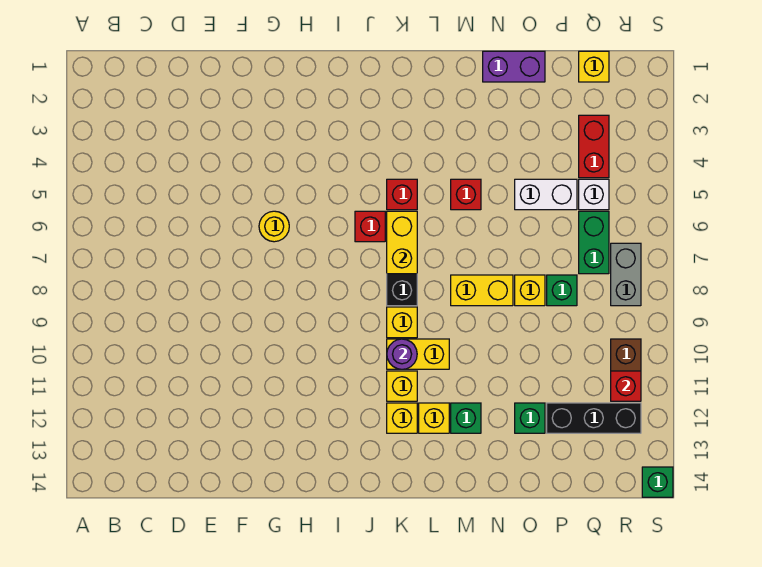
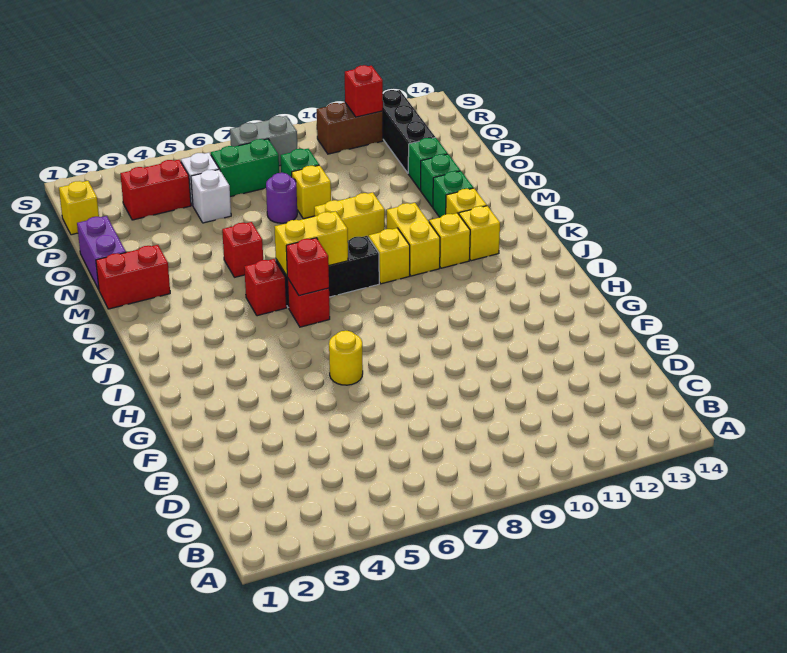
none -> red brick J6 level 2
purple round brick K10 level 2 -> purple round brick O7 level 1
none -> red brick M1:M2 level 1
yellow brick M8:N8 level 1 -> yellow brick M8:M9 level 1
white brick O5:P5 level 1 -> white brick P5 level 1
green brick S14 level 1 -> green brick N12 level 1

